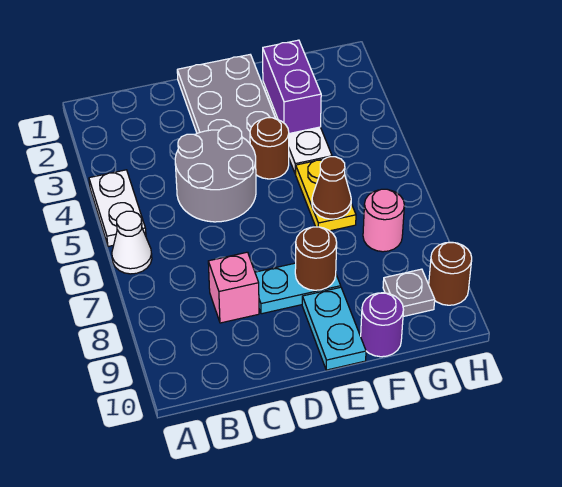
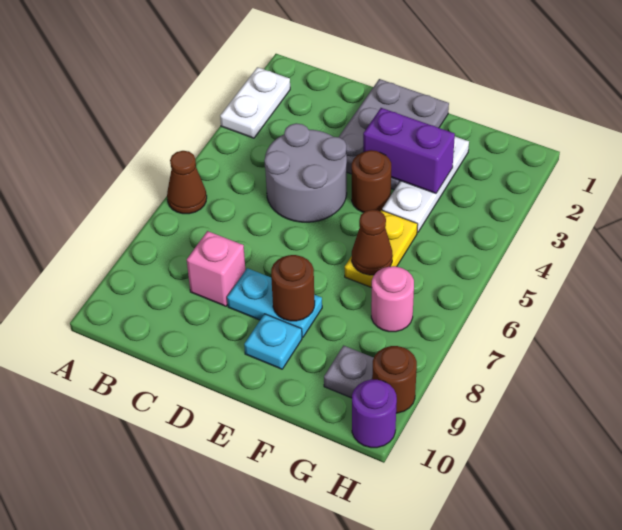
white plate A4:A5 level 1 -> white plate A2:A3 level 1
white cone A6 level 1 -> brown cone A6 level 1
cyan plate E9:E10 level 1 -> cyan plate E9 level 1
purple brick F2:F3 level 2 -> purple brick E3:F3 level 2
purple round brick F10 level 1 -> purple round brick H10 level 1

